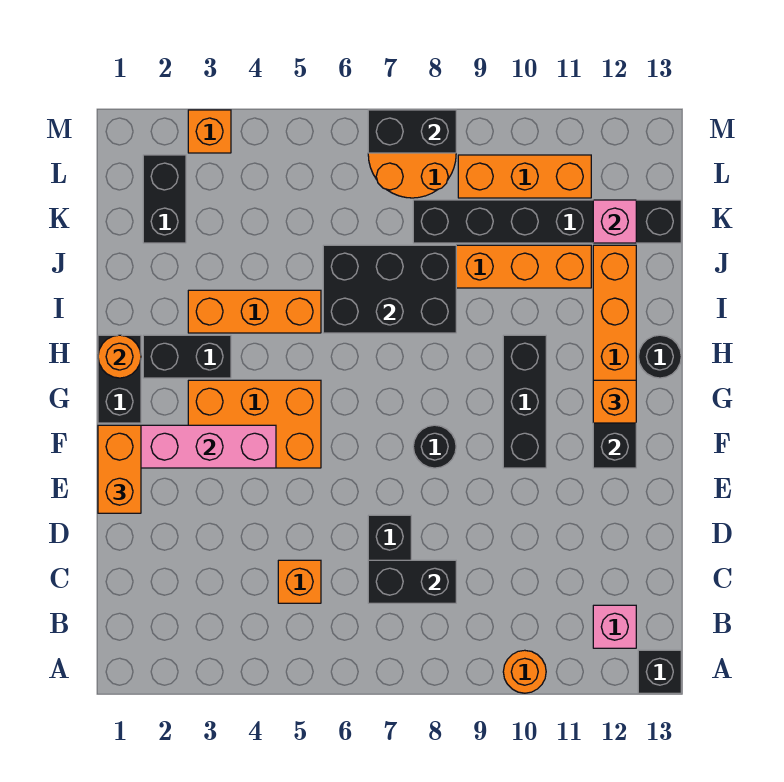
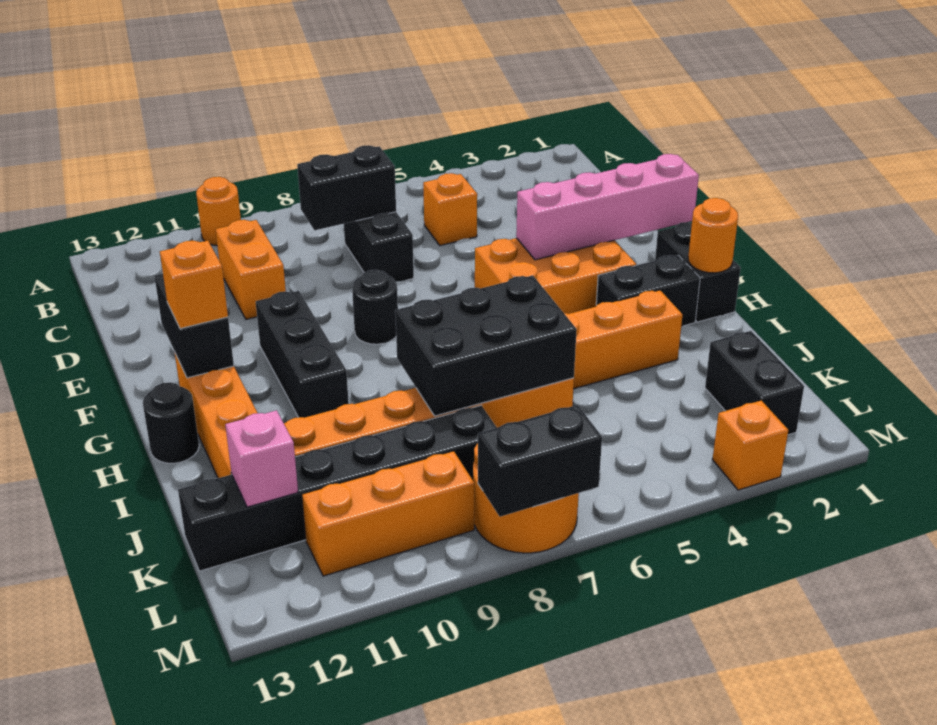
black brick A13 level 1 -> none
pink brick B12 level 1 -> none
orange brick E1:F1 level 3 -> orange brick C10:D10 level 1

